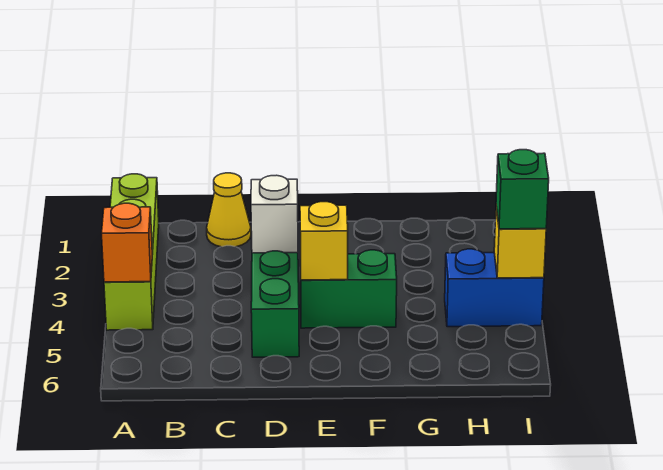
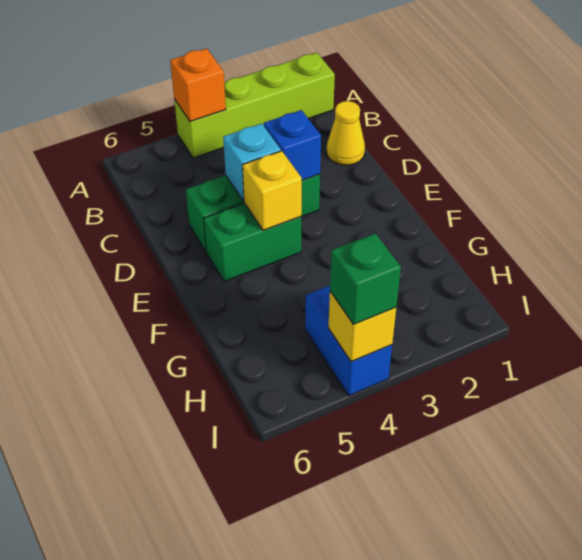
white brick D3 level 2 -> blue brick D3 level 2
none -> cyan brick D4 level 2
green brick E4:F4 level 1 -> green brick E4:E5 level 1

